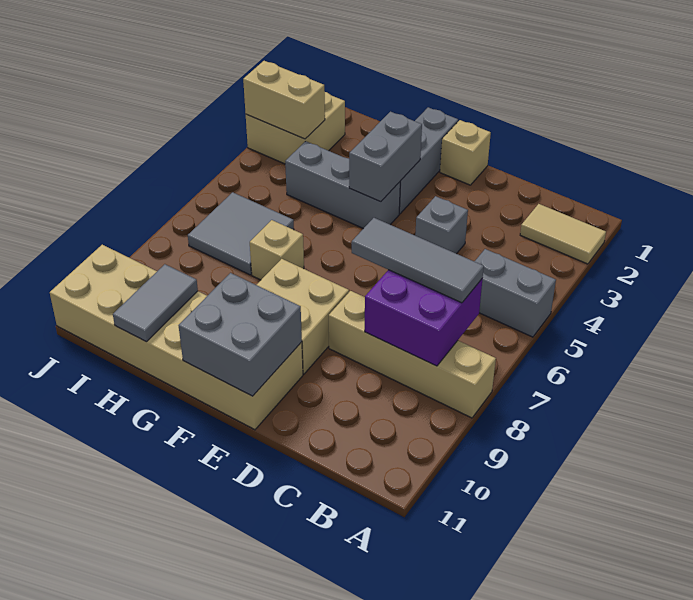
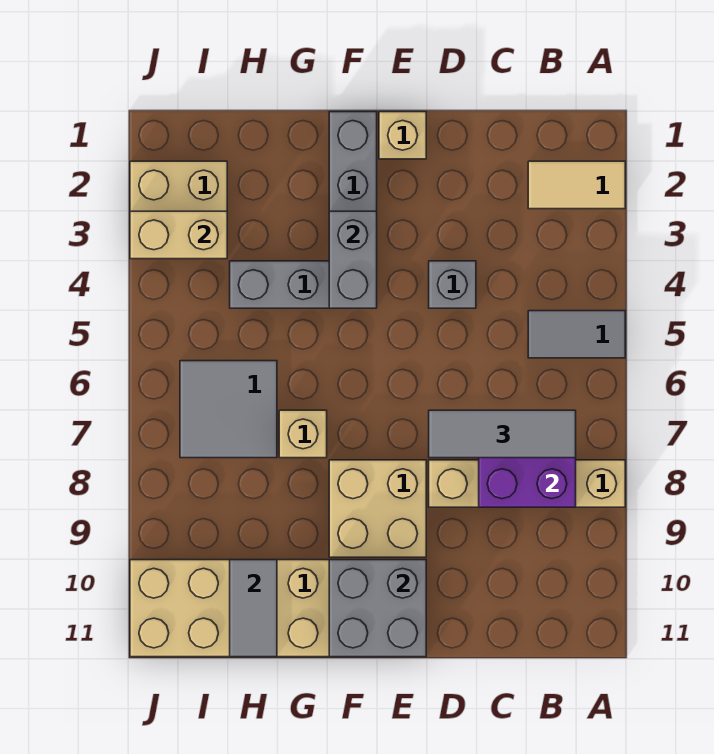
grey brick A5:B5 level 1 -> grey tile A5:B5 level 1

